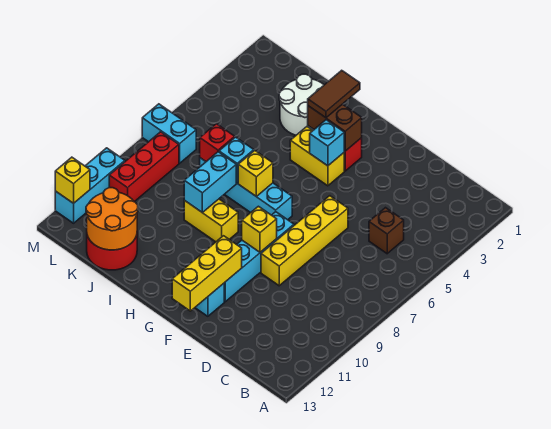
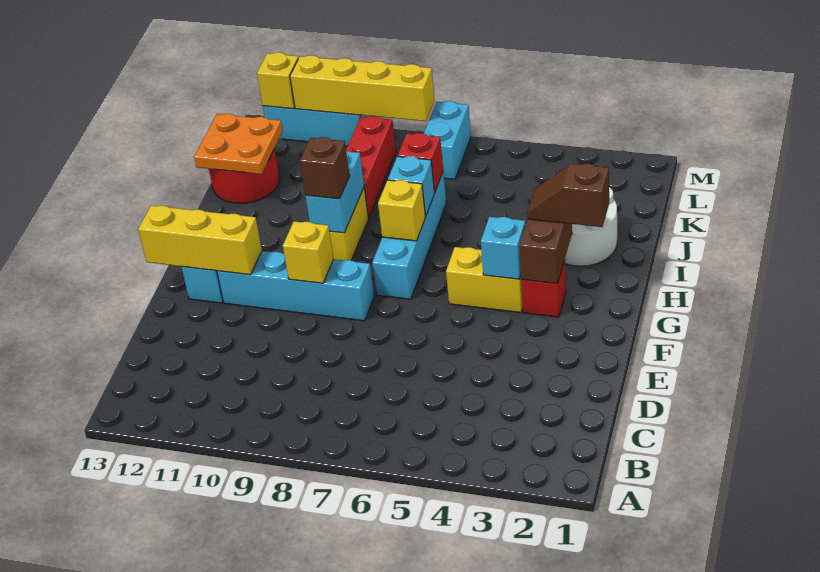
brown brick C5 level 1 -> brown brick H9 level 3
yellow brick E6:E9 level 1 -> yellow brick M8:M11 level 2
yellow brick G4:H4 level 1 -> yellow brick G4:G5 level 1
brown tile H2:H3 level 3 -> brown slope H2:H3 level 3 top 2
cyan brick I8:I9 level 2 -> cyan brick H9:I9 level 2
orange round brick J12:K13 level 2 -> orange plate J12:K13 level 2
red brick L8:L10 level 1 -> red brick J9:L9 level 1

